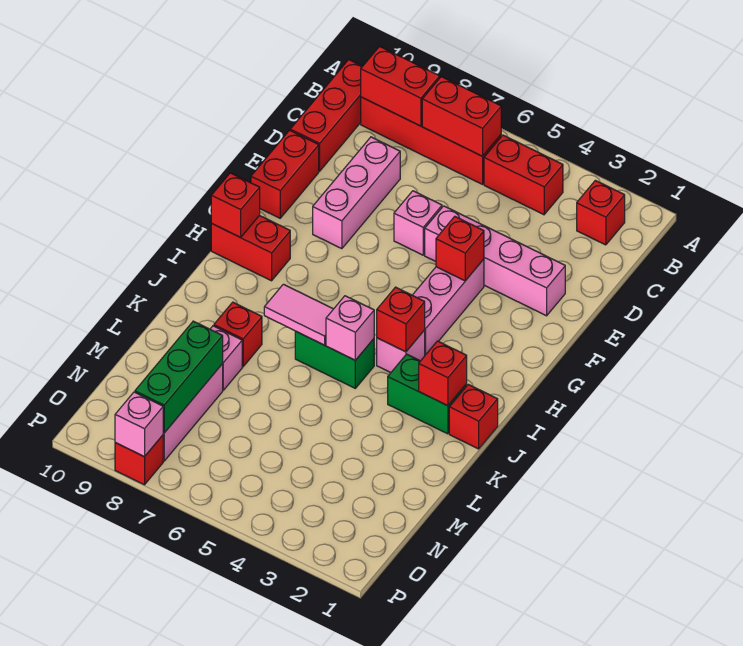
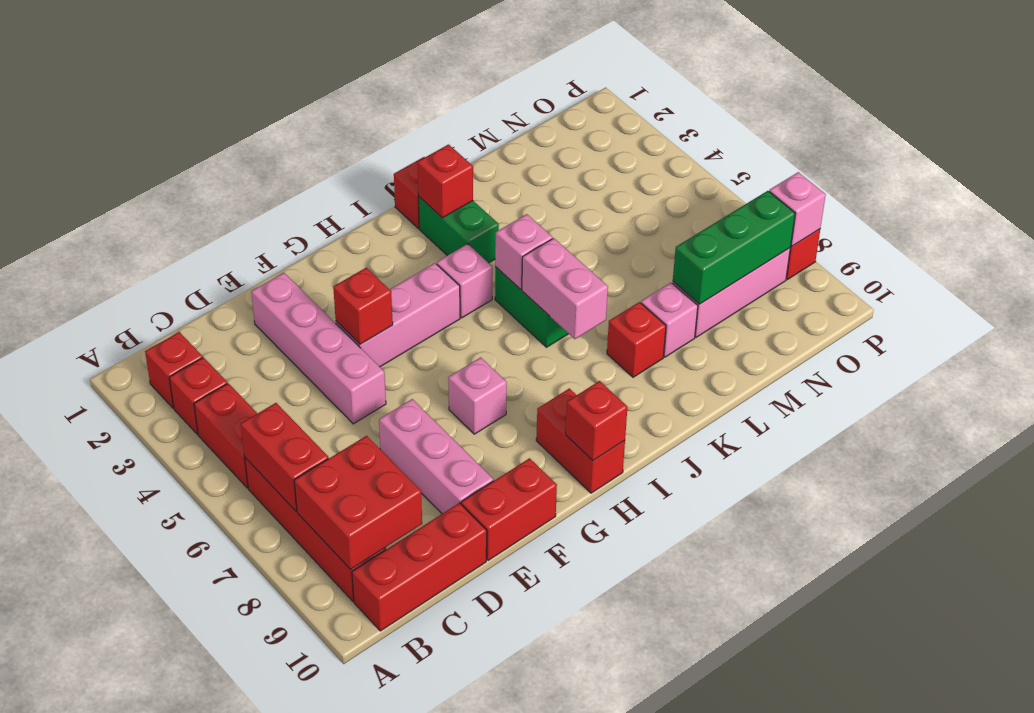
red brick B8:B9 level 2 -> red brick B8:C9 level 2
pink brick D8:F8 level 1 -> pink brick E7:E9 level 1
pink brick E6 level 1 -> pink brick G7 level 1
red brick I4 level 2 -> red brick B3 level 1
pink tile J6:J7 level 2 -> pink brick J6:J7 level 2

